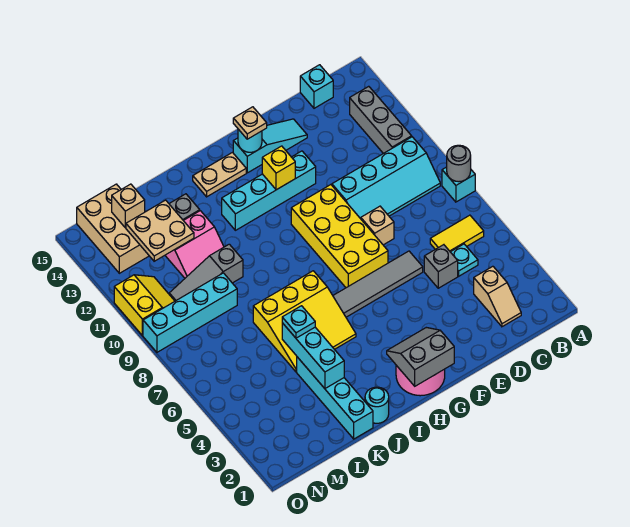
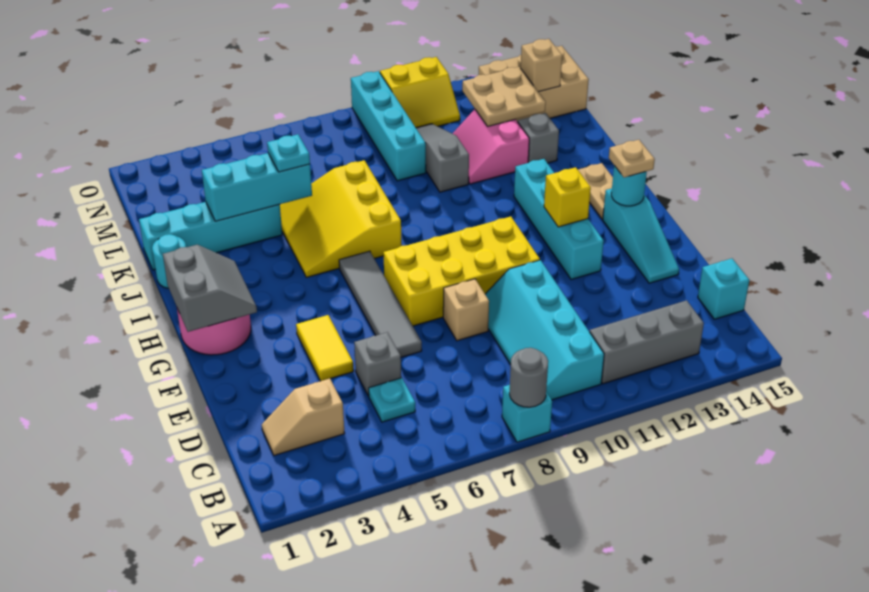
yellow tile B6:C6 level 1 -> yellow tile E4:F4 level 1

